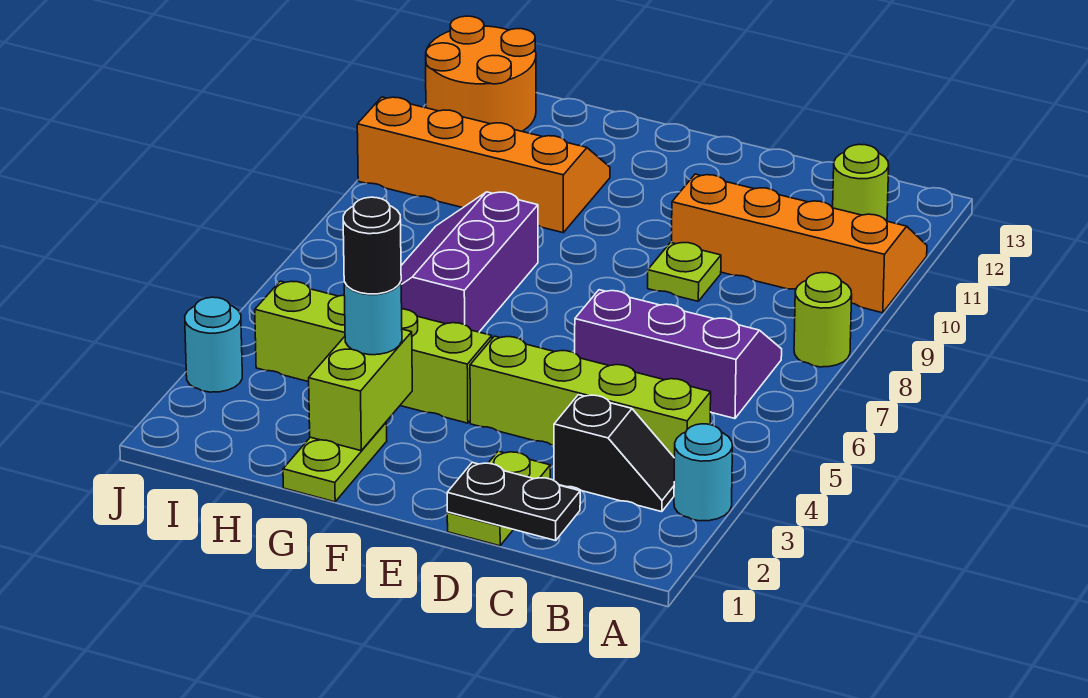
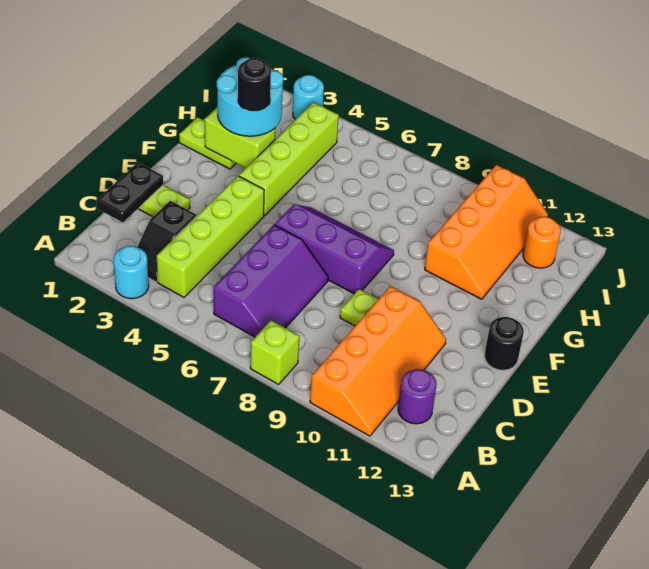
lime round brick A8 level 1 -> lime brick A8 level 1
lime round brick B12 level 1 -> purple round brick B12 level 1
none -> black round brick E13 level 1
cyan round brick G3 level 3 -> cyan round brick G2:H3 level 3
purple slope G6:H8 level 1 top G -> purple slope E6:F8 level 1 top E
orange round brick I12:J13 level 1 -> orange round brick I12 level 1

